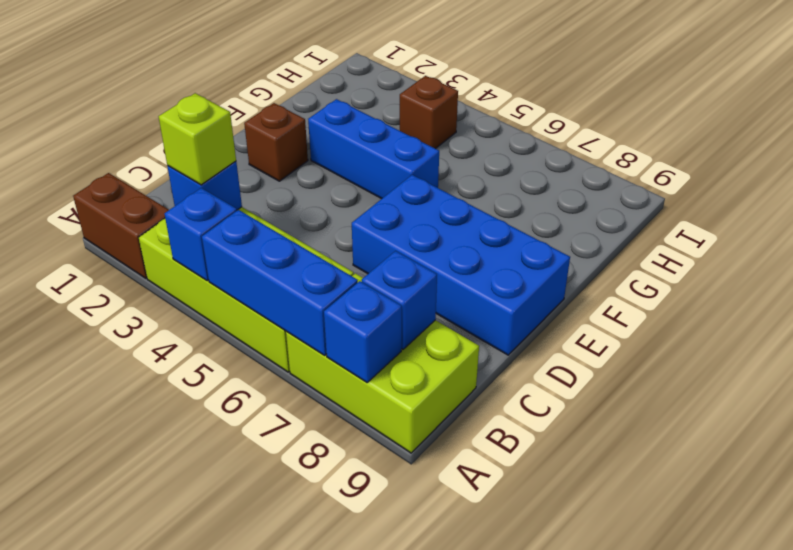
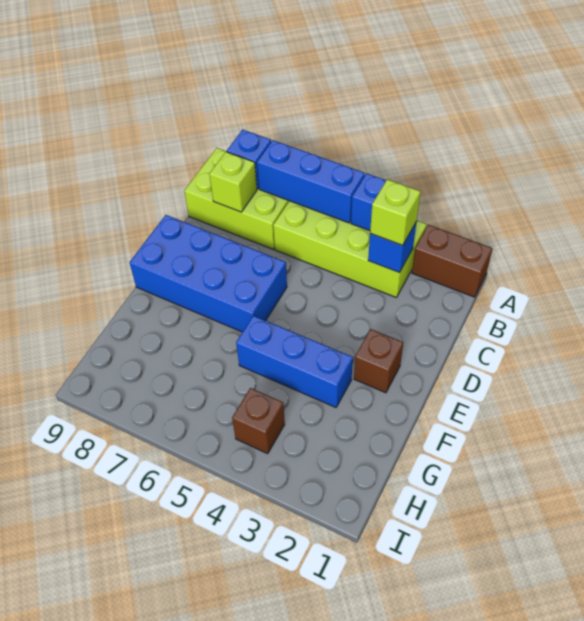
blue brick B8 level 2 -> lime brick B8 level 2

